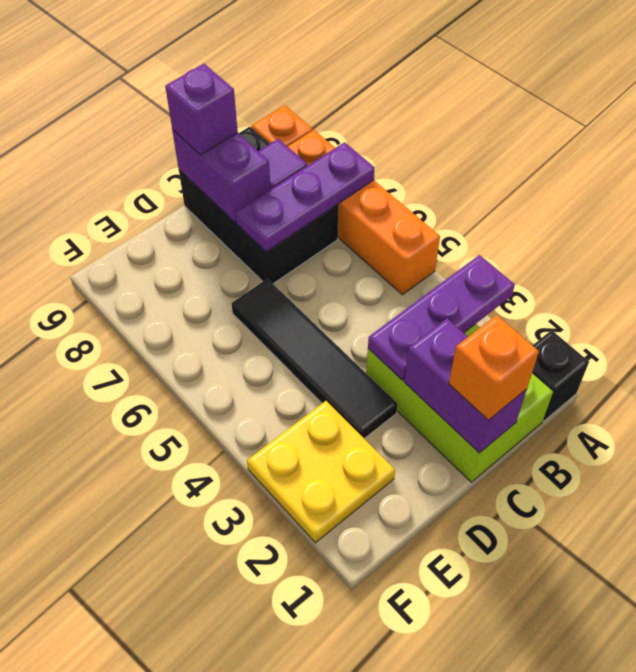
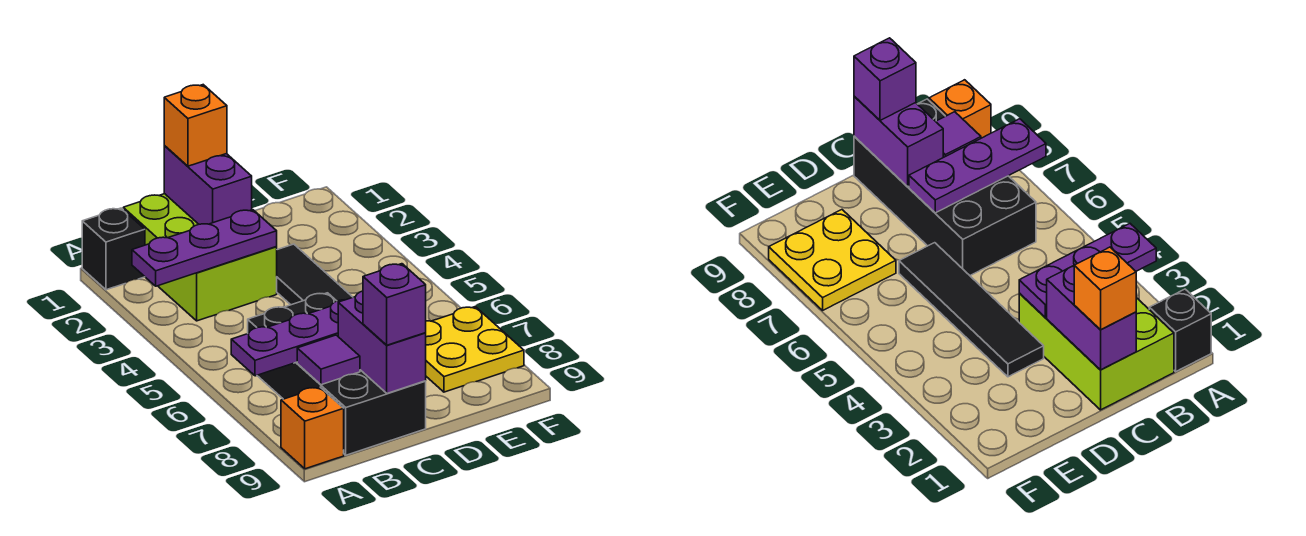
orange brick A5:A8 level 1 -> none
black brick B7:C9 level 1 -> black brick B6:C9 level 1
yellow plate E2:F3 level 1 -> yellow plate E7:F8 level 1

